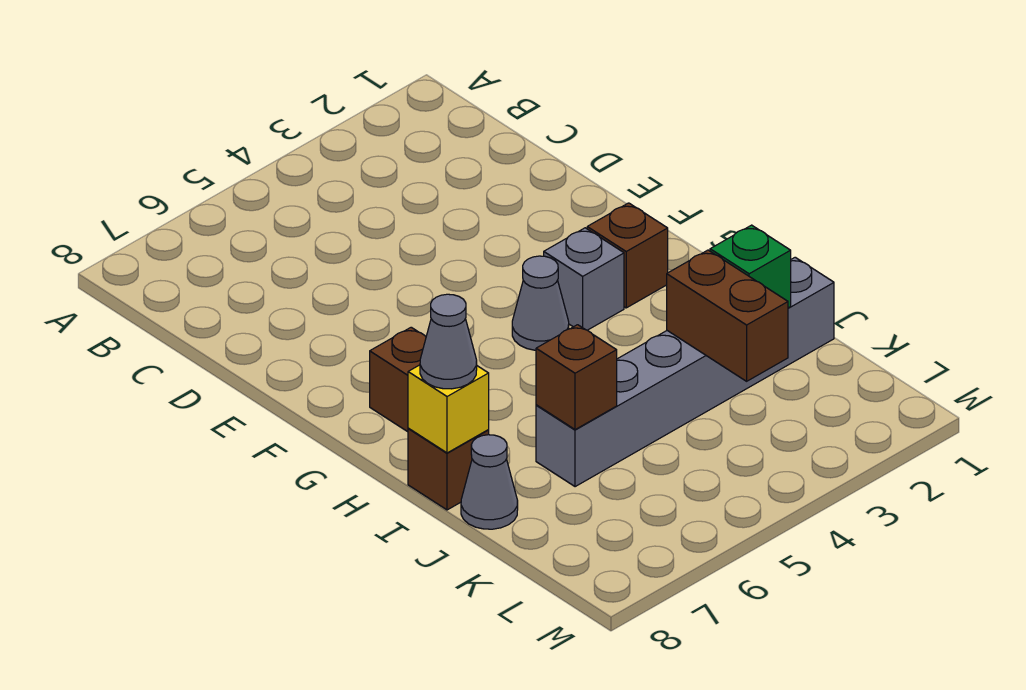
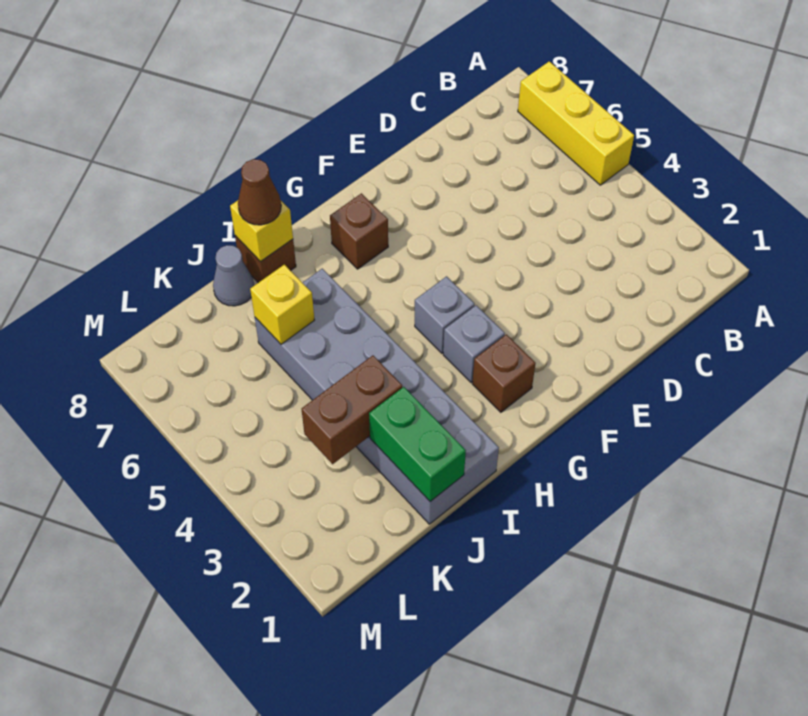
none -> yellow brick A5:A7 level 1
grey cone G4 level 1 -> grey brick G4 level 1
grey cone I8 level 3 -> brown cone I8 level 3
grey brick J1:J6 level 1 -> grey brick I1:J6 level 1
green brick J2 level 2 -> green brick J1:J2 level 2
brown brick J6 level 2 -> yellow brick J6 level 2

